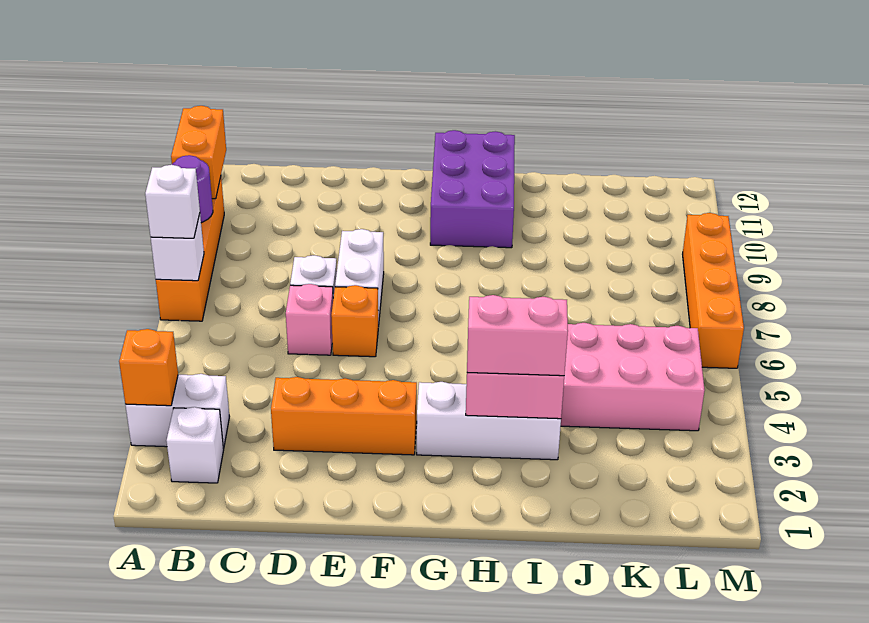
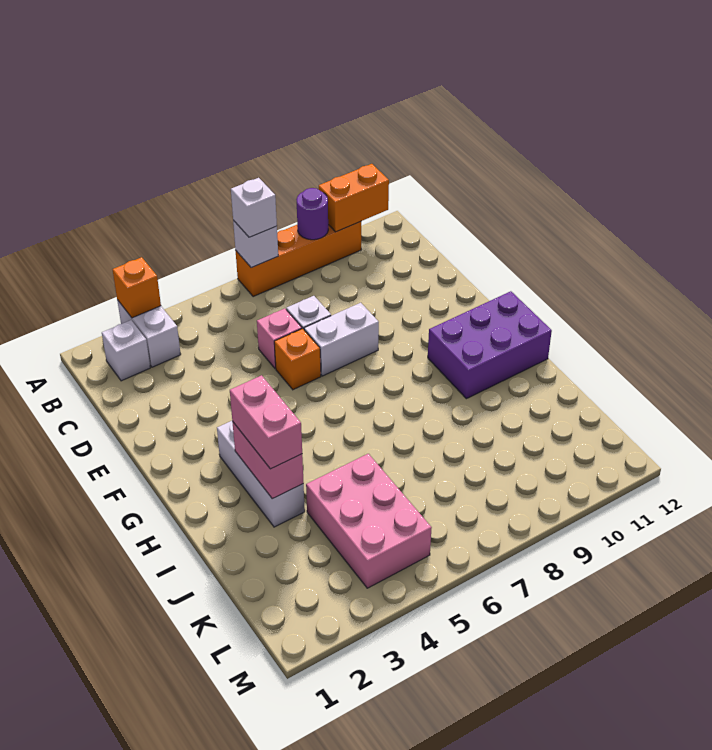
orange brick D3:F3 level 1 -> none
orange brick M6:M9 level 1 -> none

